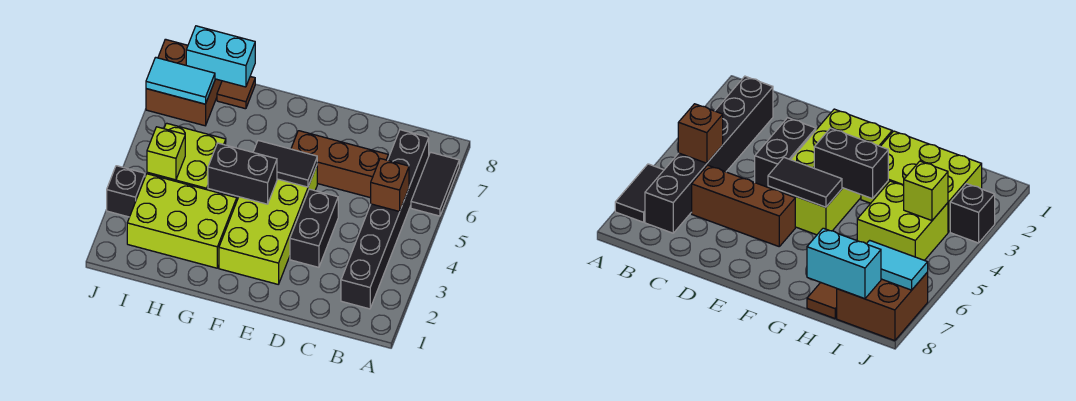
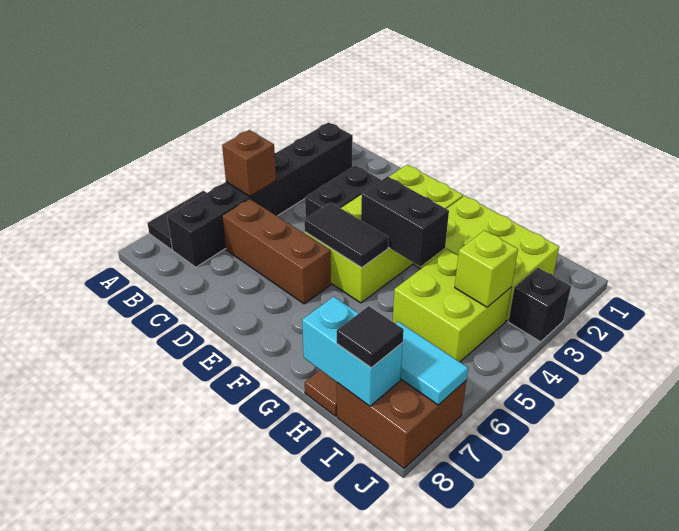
none -> black tile I8 level 3

